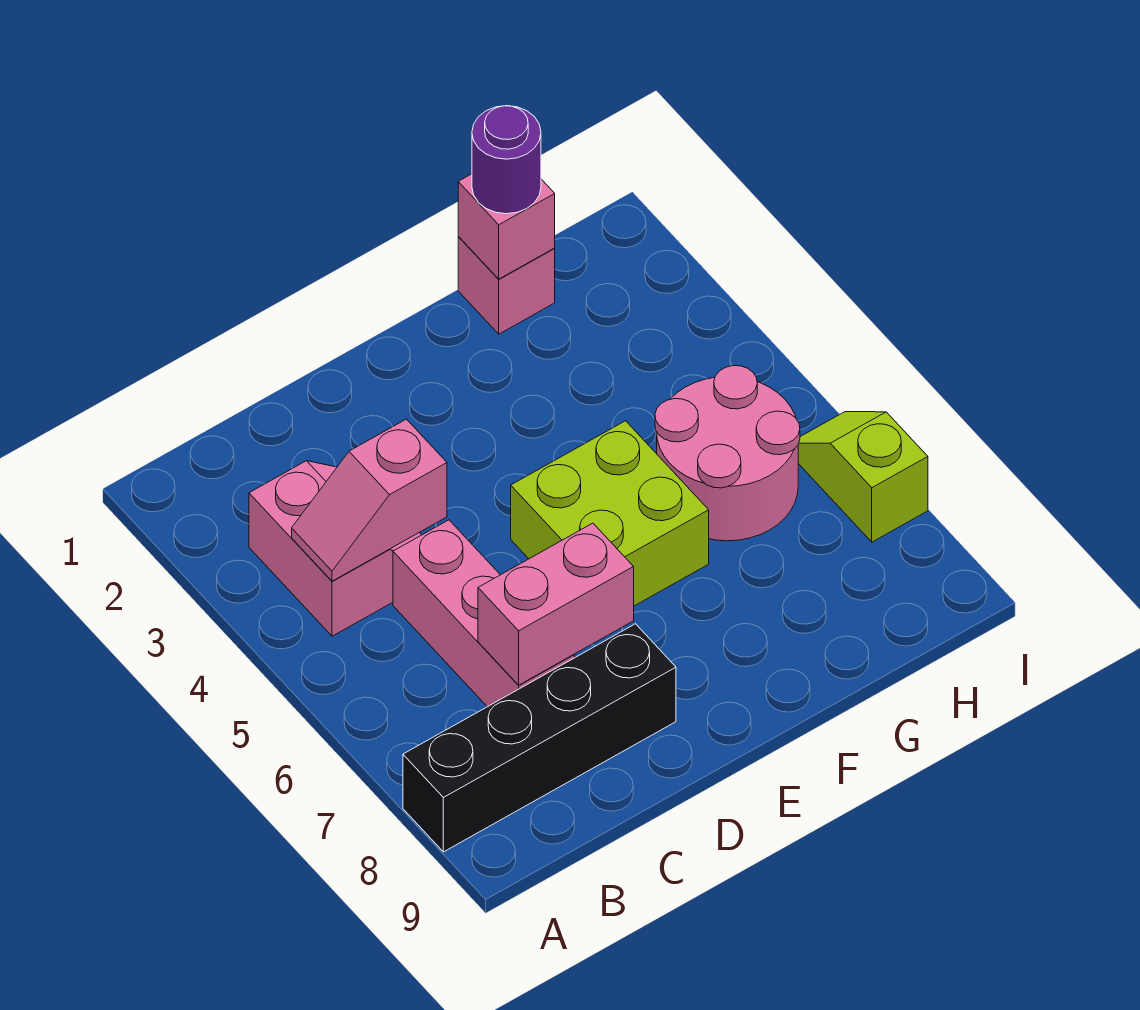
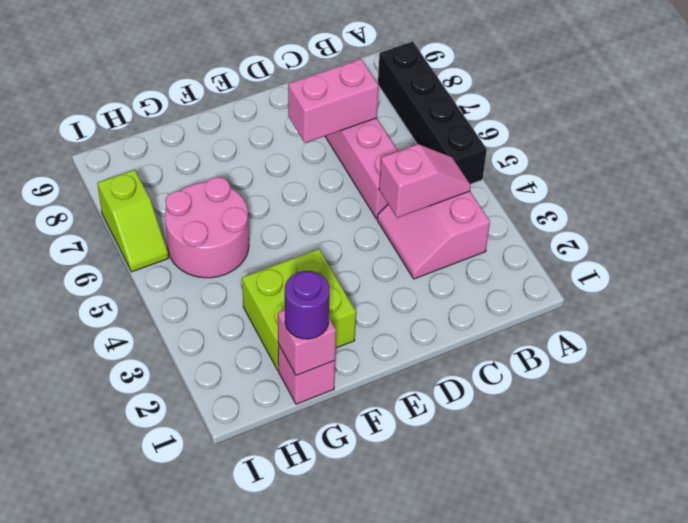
black brick A8:D8 level 1 -> black brick A5:A8 level 1
lime brick E5:F6 level 1 -> lime brick F2:G3 level 1

